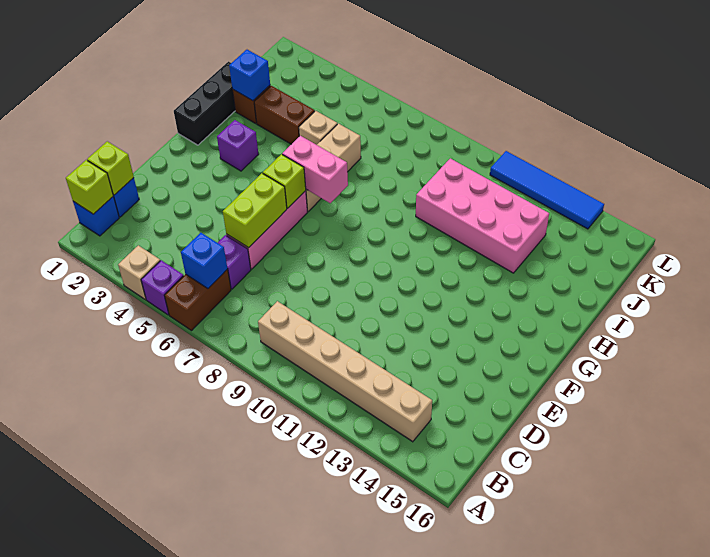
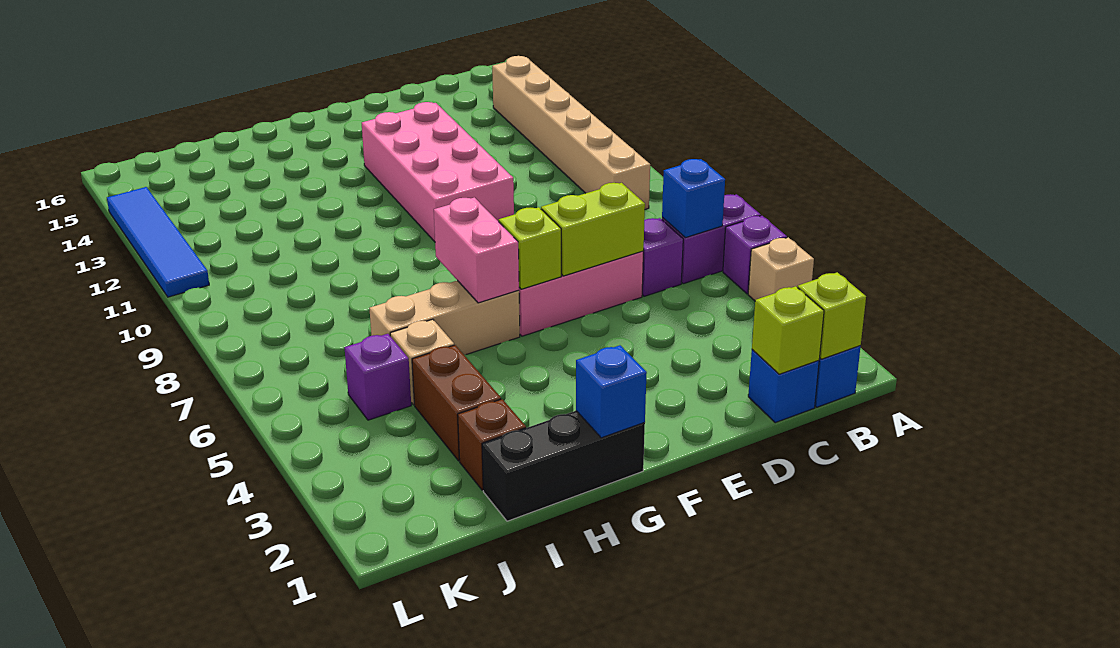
brown brick A6:B6 level 1 -> purple brick A6:B6 level 1
purple brick G3 level 1 -> purple brick J5 level 1
blue brick I2 level 2 -> blue brick G1 level 2
pink brick I10:J13 level 1 -> pink brick E10:F13 level 1

